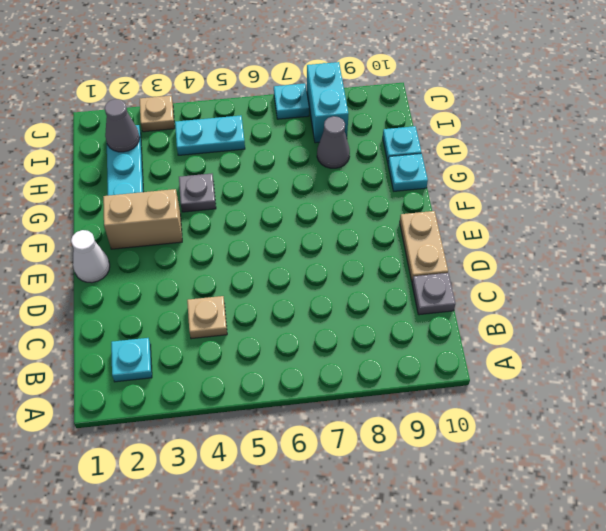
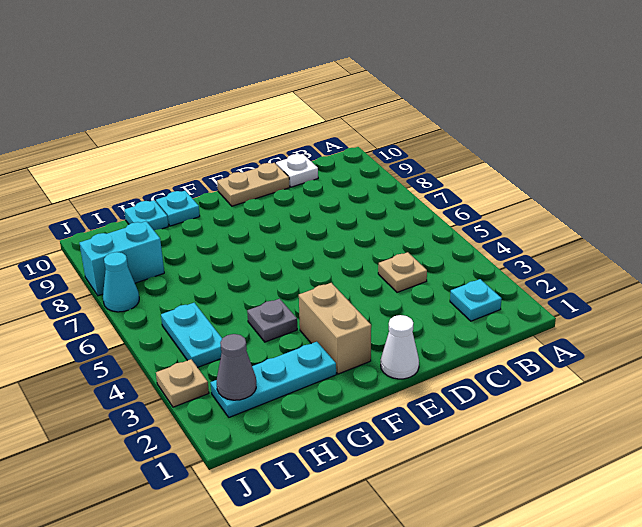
grey plate C10 level 1 -> white plate C10 level 1
grey cone H8 level 1 -> none
cyan plate J7 level 1 -> cyan cone J7 level 1

